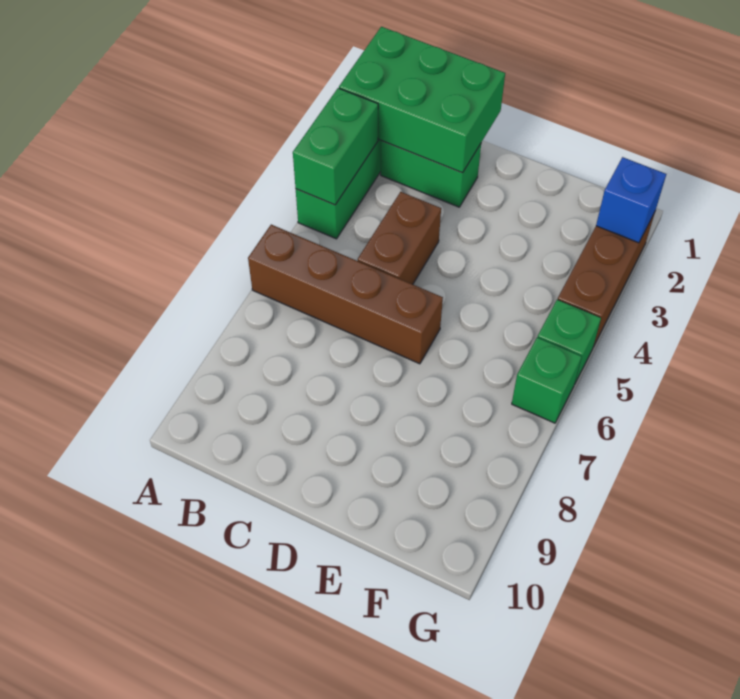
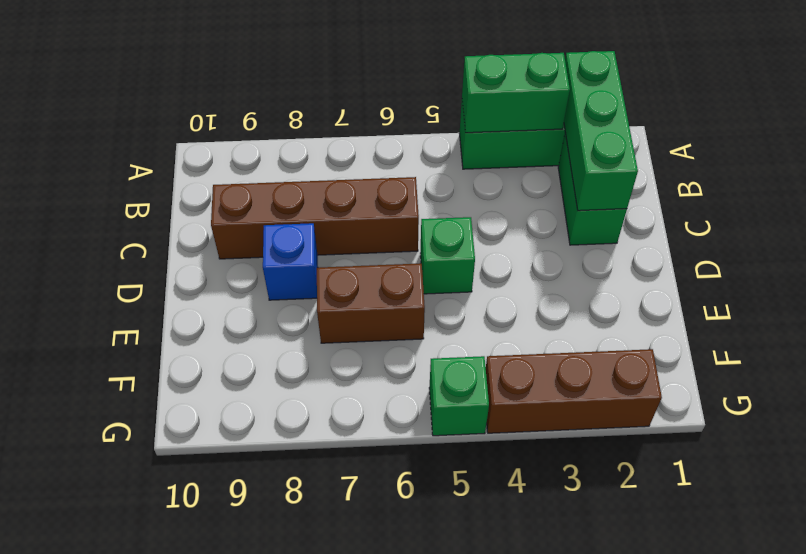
green brick A1:C2 level 2 -> green brick A2:C2 level 2
brown brick A6:D6 level 1 -> brown brick C6:C9 level 1
brown brick C4:C5 level 1 -> brown brick E6:E7 level 1
blue brick G2 level 2 -> blue brick D8 level 1
green brick G6 level 1 -> green brick D5 level 1

